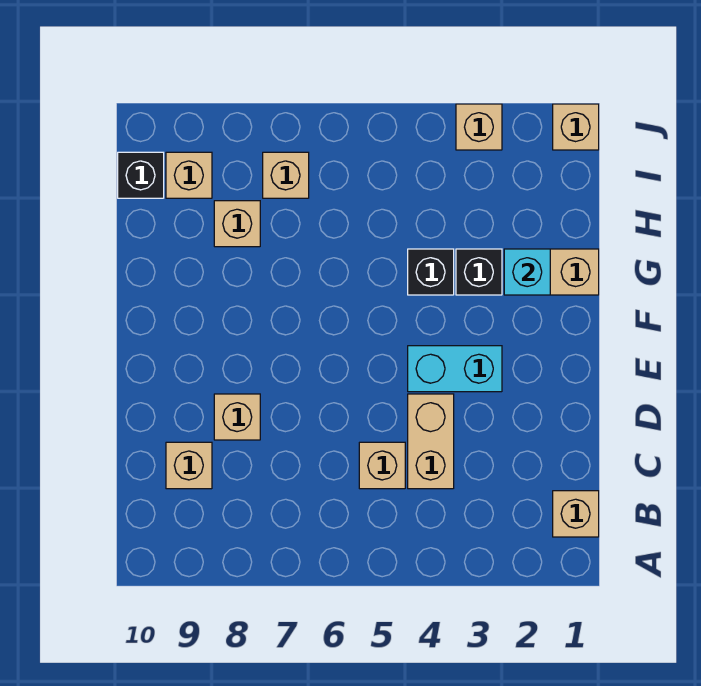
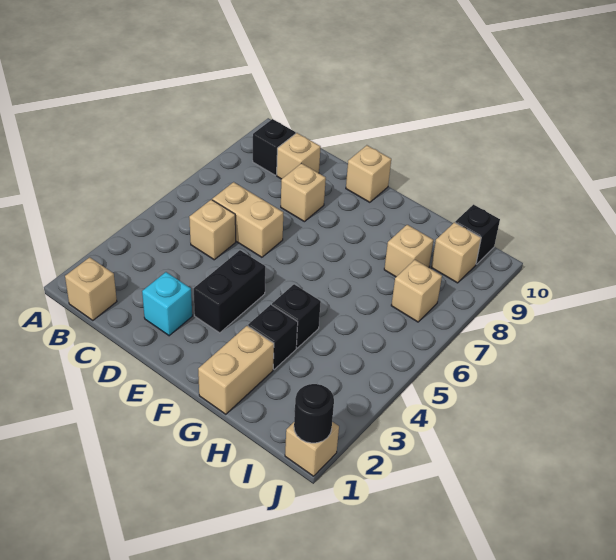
none -> black brick B9 level 1
tan brick C4:D4 level 1 -> tan brick C6:D6 level 1
cyan brick E3:E4 level 1 -> black brick E3:E4 level 1
cyan brick G2 level 2 -> cyan brick D2 level 1
none -> black round brick J1 level 2
tan brick J3 level 1 -> tan brick E10 level 1

